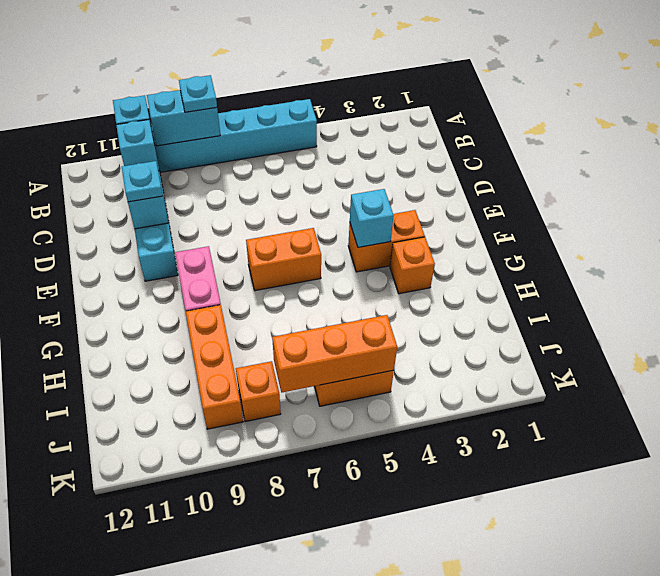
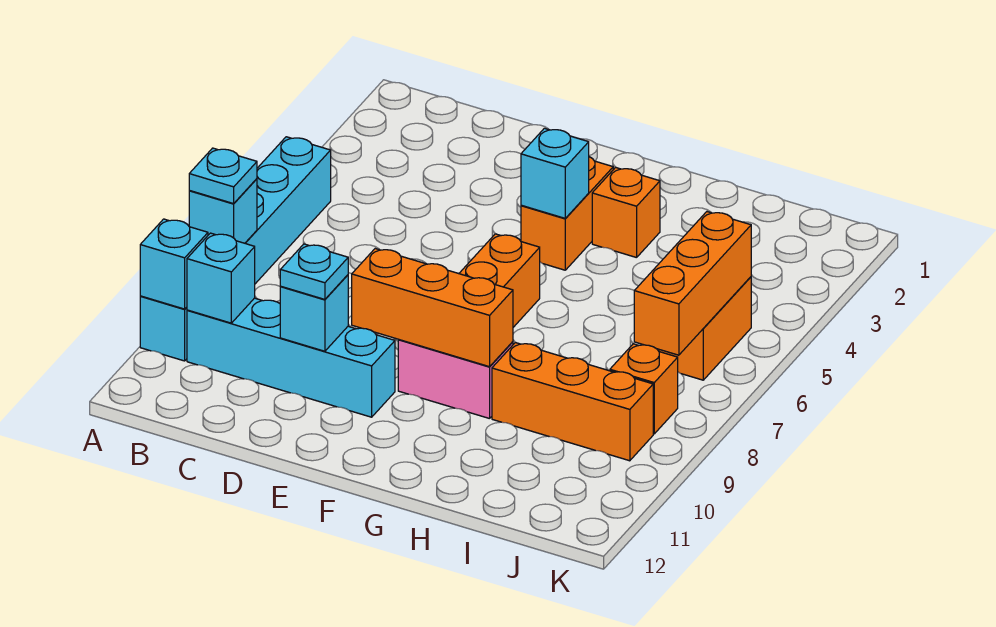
cyan brick A8:A9 level 2 -> cyan brick A8 level 2
none -> orange brick E9:G9 level 2

